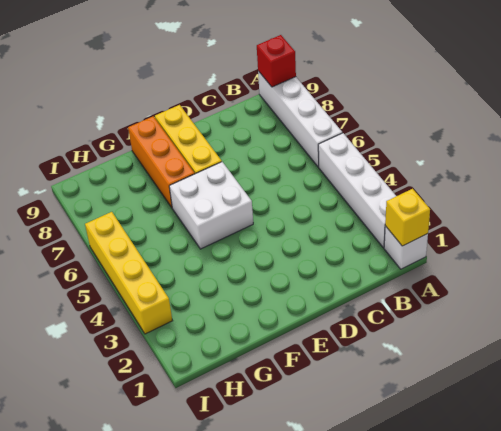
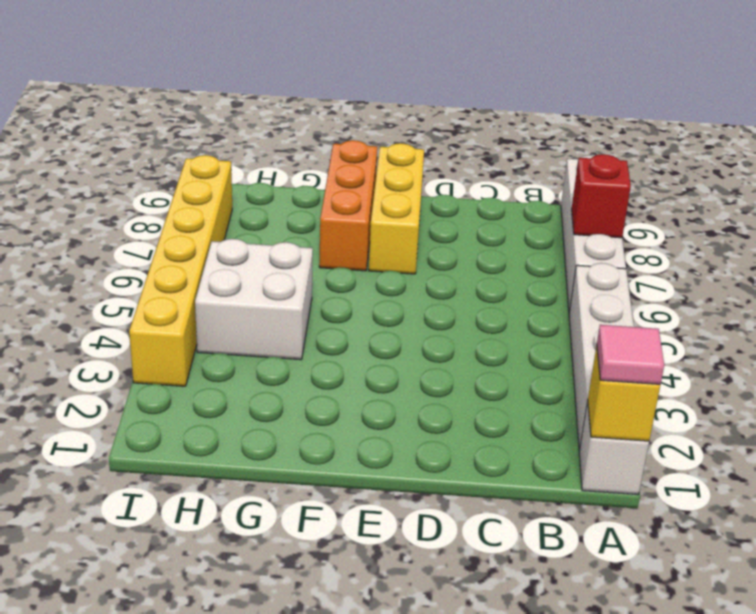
none -> pink tile A1 level 3
red brick A9 level 2 -> red brick A7 level 2
white brick E5:F6 level 1 -> white brick G4:H5 level 1
yellow brick I3:I6 level 1 -> yellow brick I3:I8 level 1

